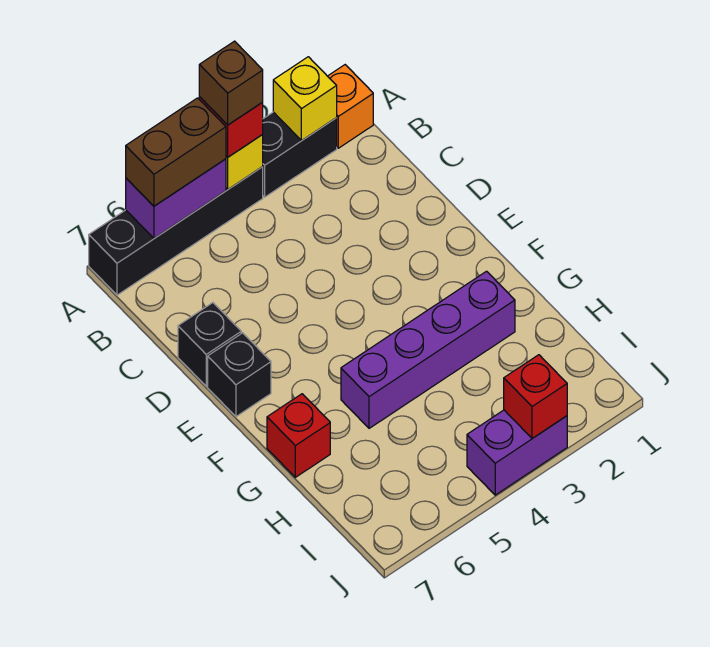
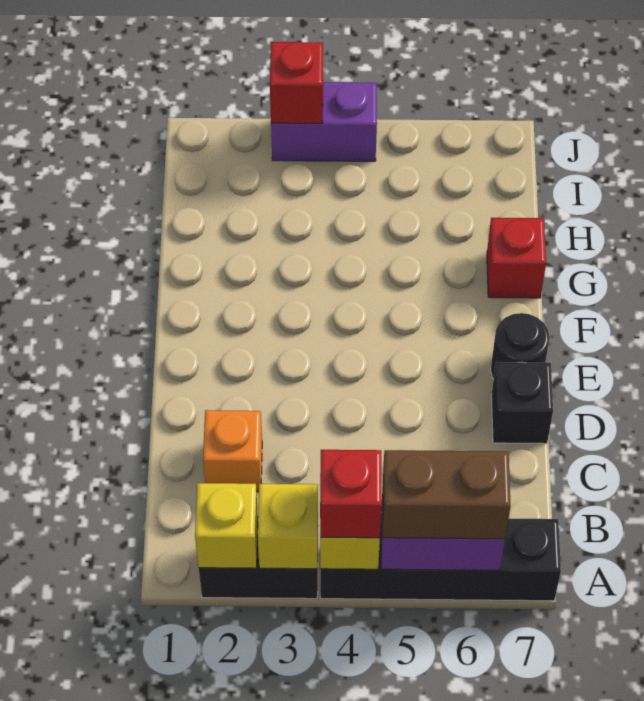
orange brick A1 level 1 -> orange brick C2 level 1
none -> yellow brick A3 level 2
brown brick A4 level 4 -> none
black brick E7 level 1 -> black round brick E7 level 1
purple brick G2:G5 level 1 -> none

